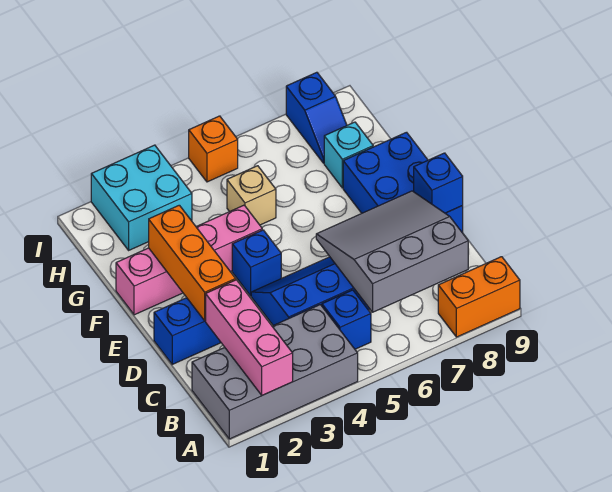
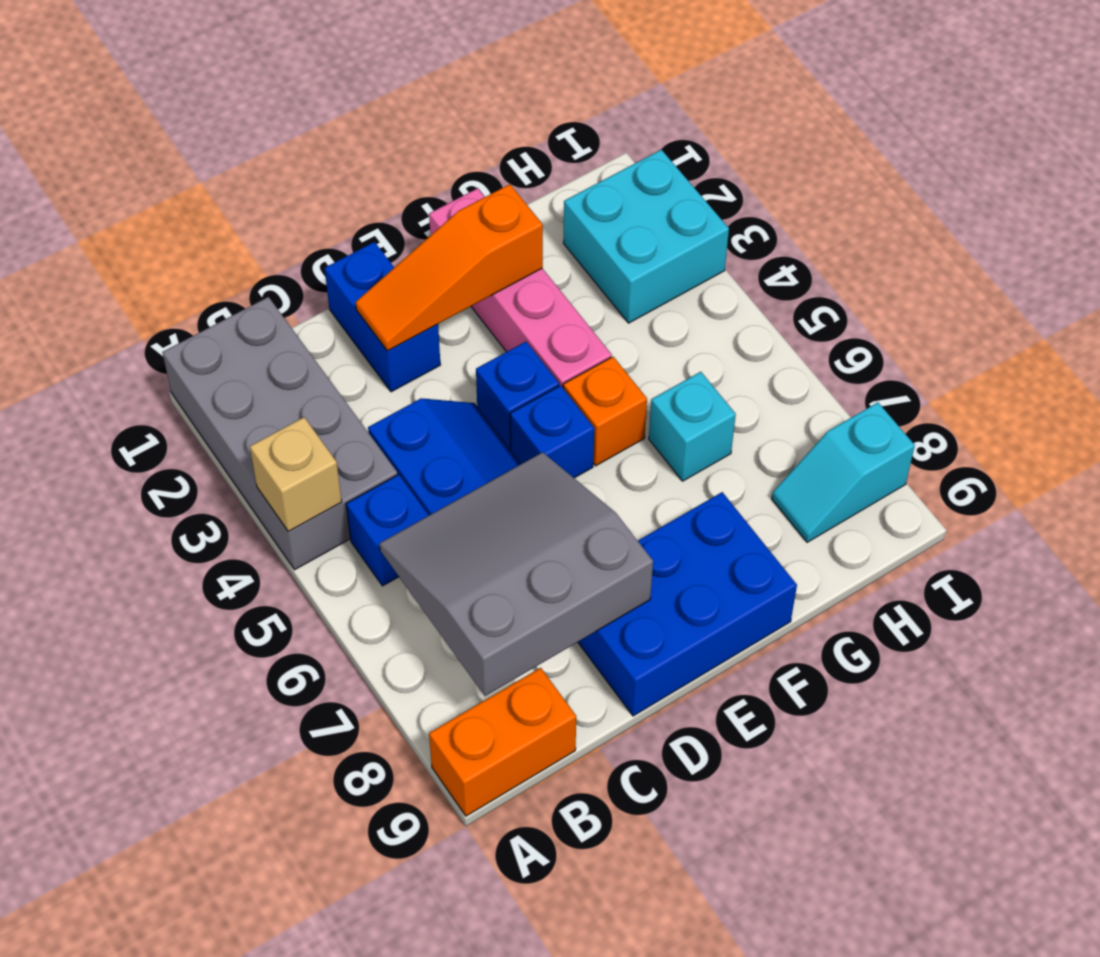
pink brick A2:C2 level 2 -> none
orange brick A8:A9 level 1 -> orange brick A9:B9 level 1
grey slope B6:D8 level 2 top B -> grey slope B6:D8 level 2 top 8
orange brick D2:F2 level 2 -> orange slope D2:F2 level 2 top F
blue brick D9 level 2 -> blue brick E5 level 1
tan brick G5 level 1 -> tan brick A4 level 2
cyan brick G8 level 1 -> cyan brick G6 level 1
blue slope H8:I8 level 1 top I -> cyan slope H8:I8 level 1 top I
orange brick I5 level 1 -> orange brick F5 level 1

